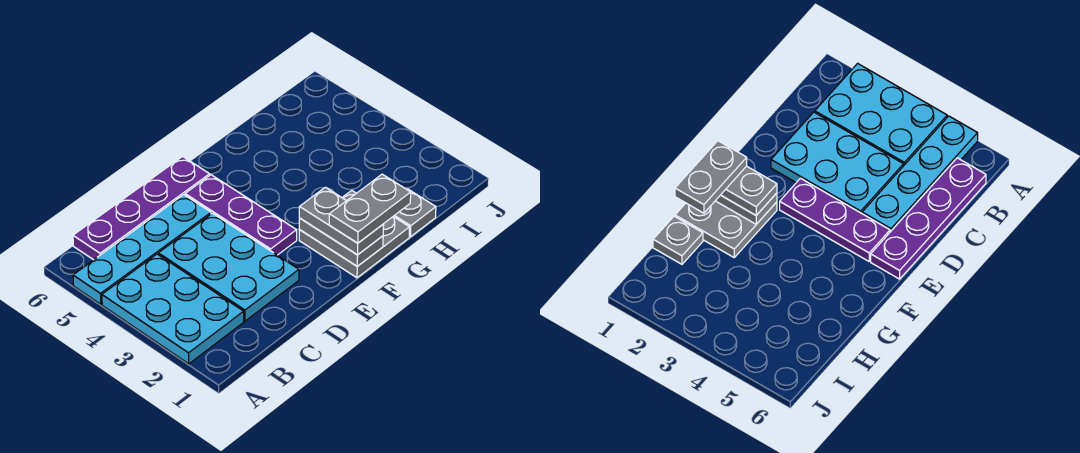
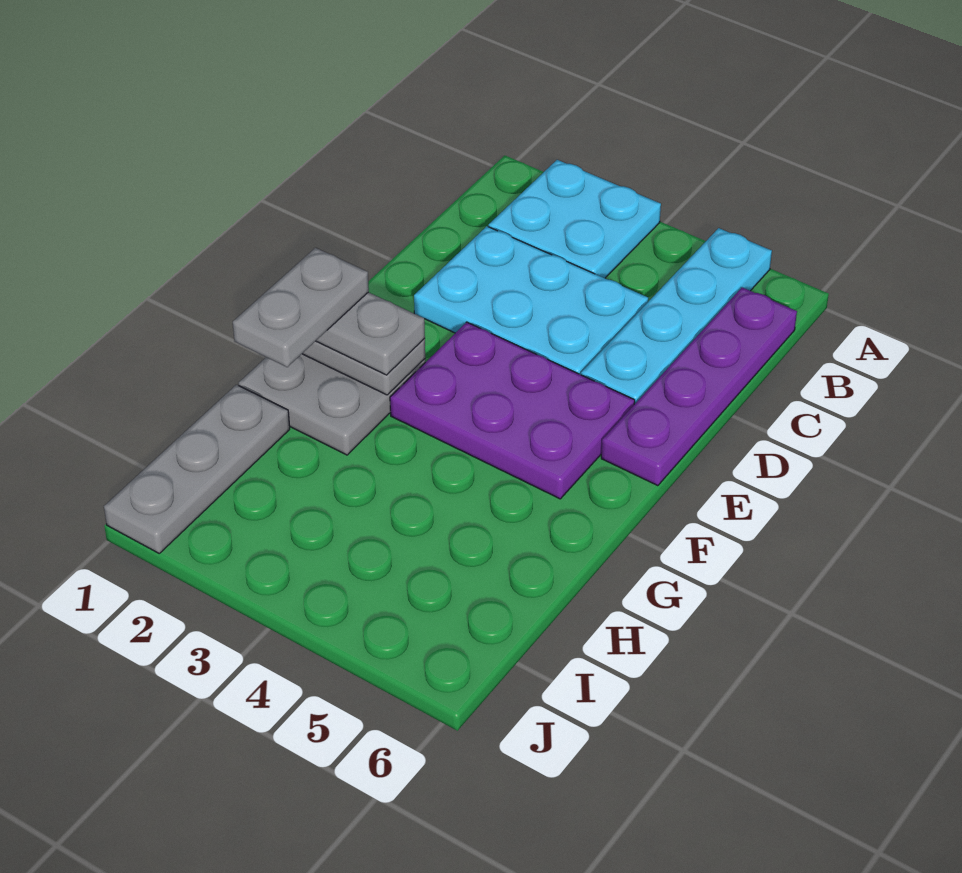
cyan plate A2:B4 level 1 -> cyan plate A2:B3 level 1
purple plate E3:E5 level 1 -> purple plate E3:F5 level 1
grey plate H1 level 1 -> grey plate H1:J1 level 1

